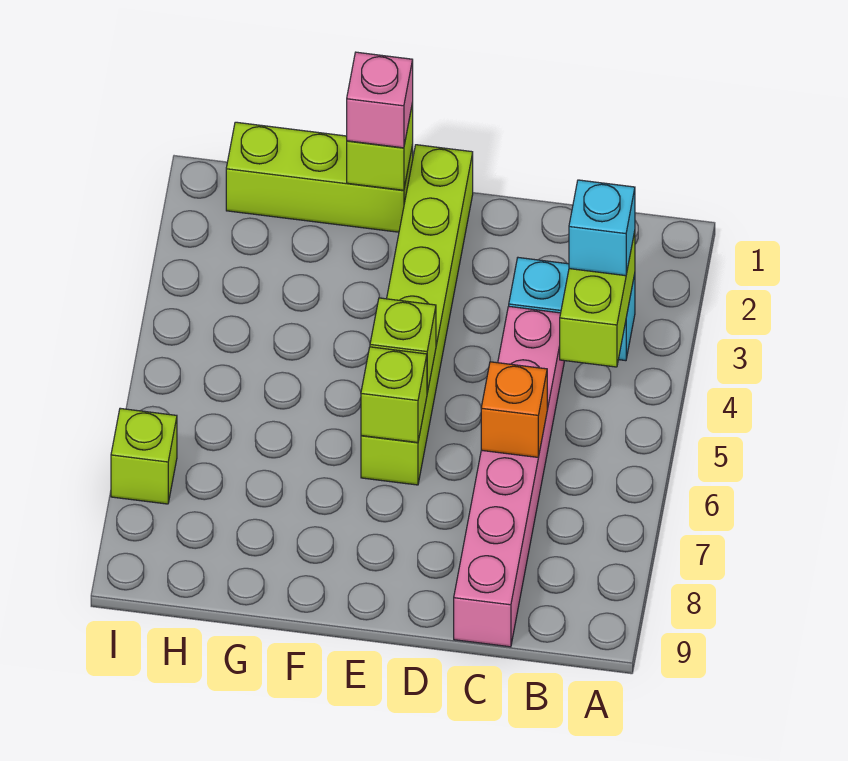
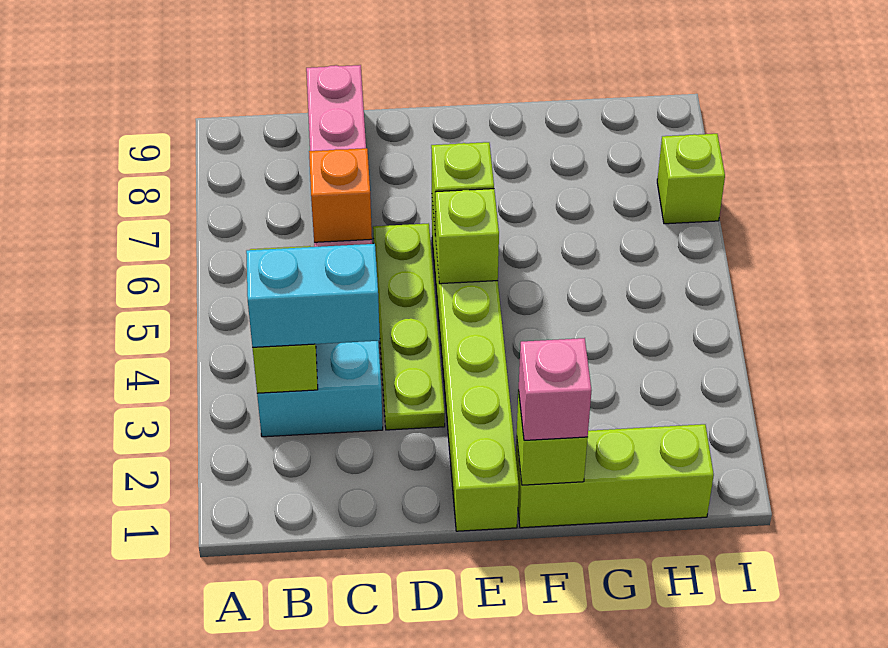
cyan brick B3 level 3 -> cyan brick B3:C3 level 3
none -> lime plate D3:D6 level 1

